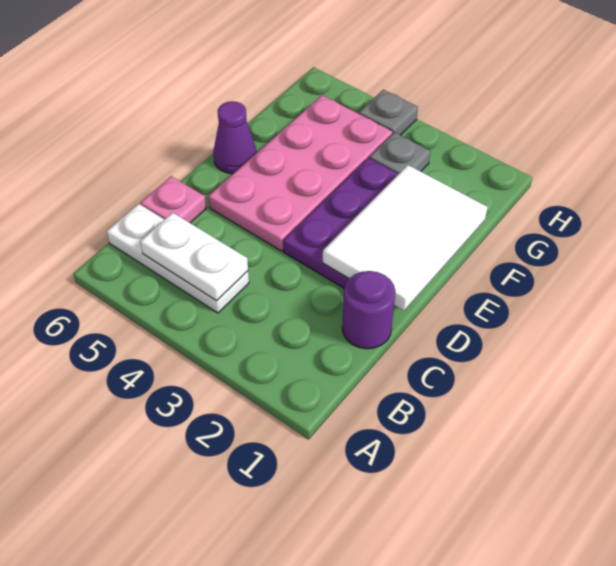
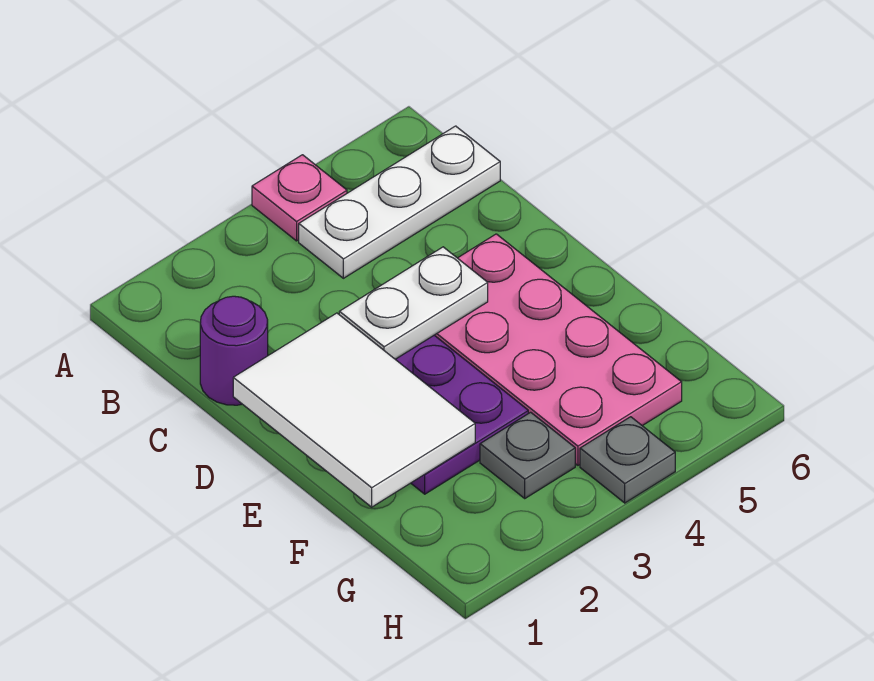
white plate B4:B5 level 2 -> white plate D3:D4 level 2
pink plate C6 level 1 -> pink plate A4 level 1
purple cone E6 level 1 -> none

